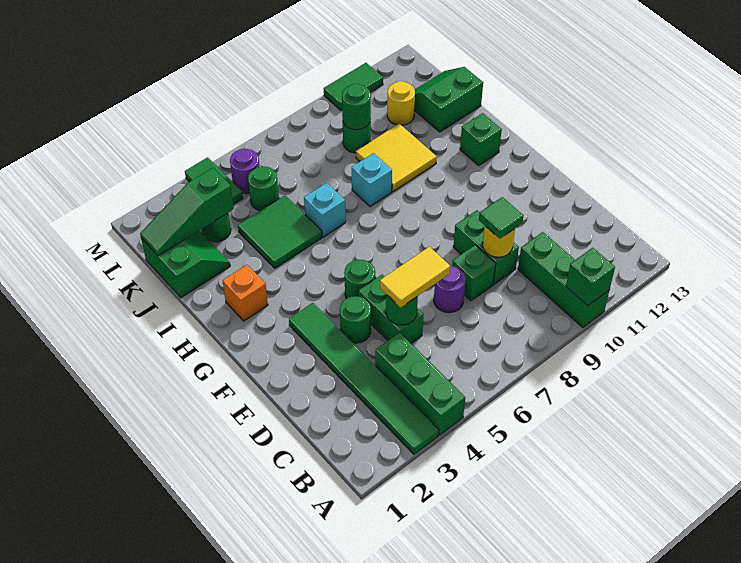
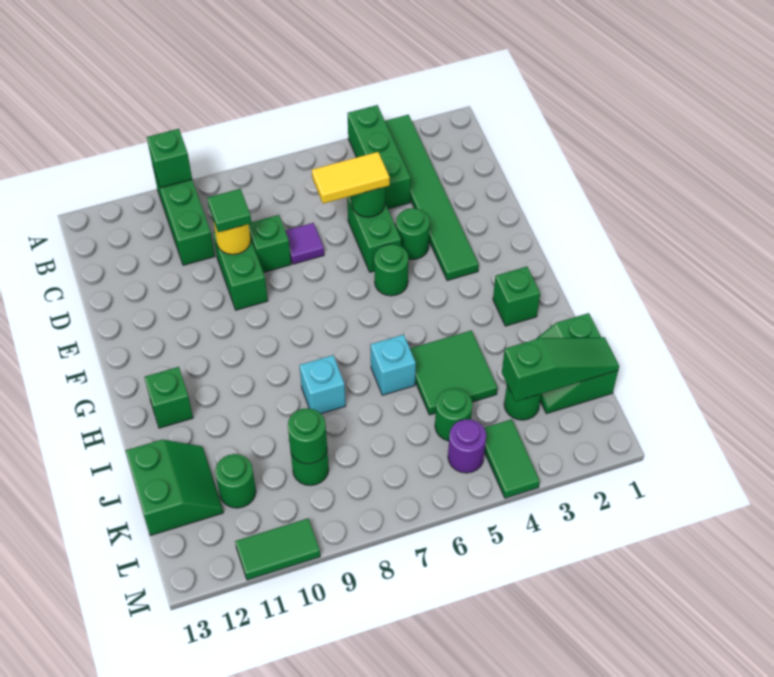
purple round brick D7 level 1 -> purple tile D7 level 1
orange brick H2 level 1 -> green brick H2 level 1
yellow tile I9:J10 level 1 -> none
green slope J12:K13 level 1 top J -> green slope J12:K13 level 1 top 13
yellow round brick K11 level 1 -> green round brick K11 level 1

